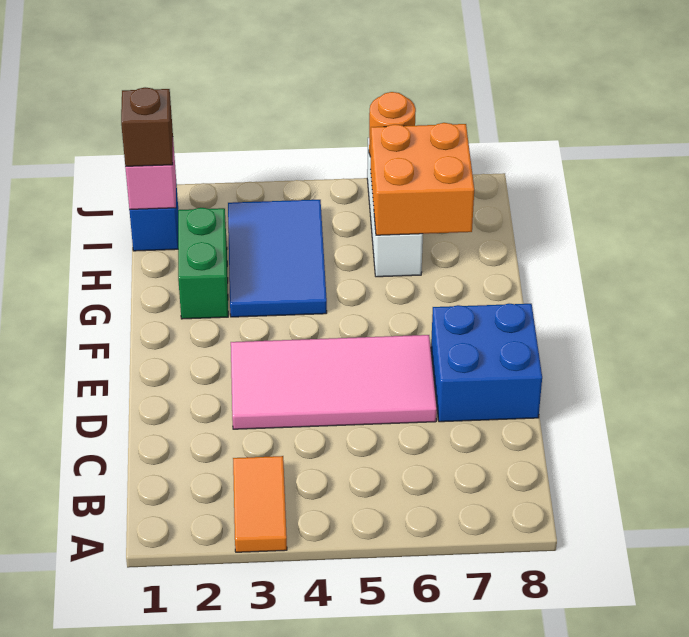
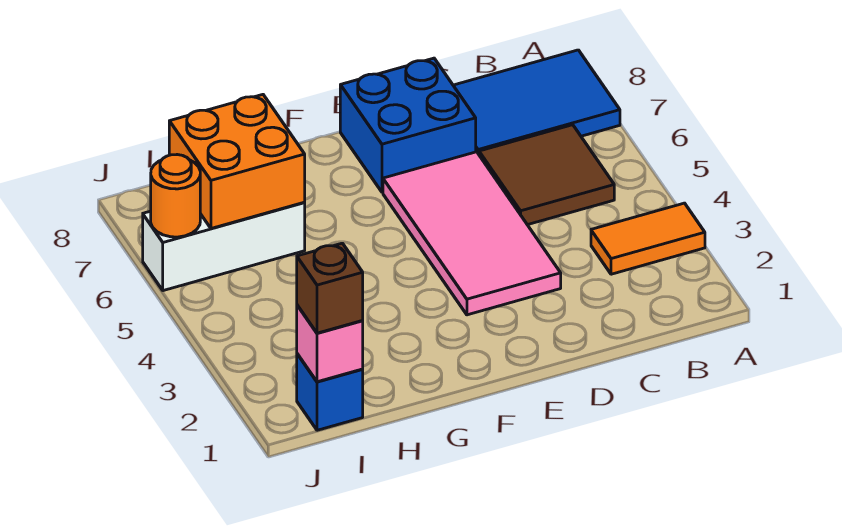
none -> brown tile B5:C6 level 1
green brick G2:H2 level 1 -> none
blue tile G3:I4 level 1 -> blue tile A7:C8 level 1

